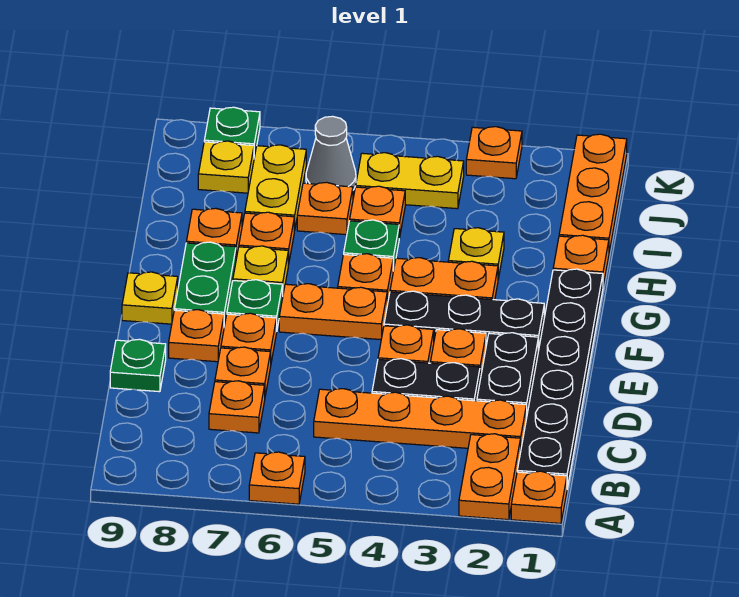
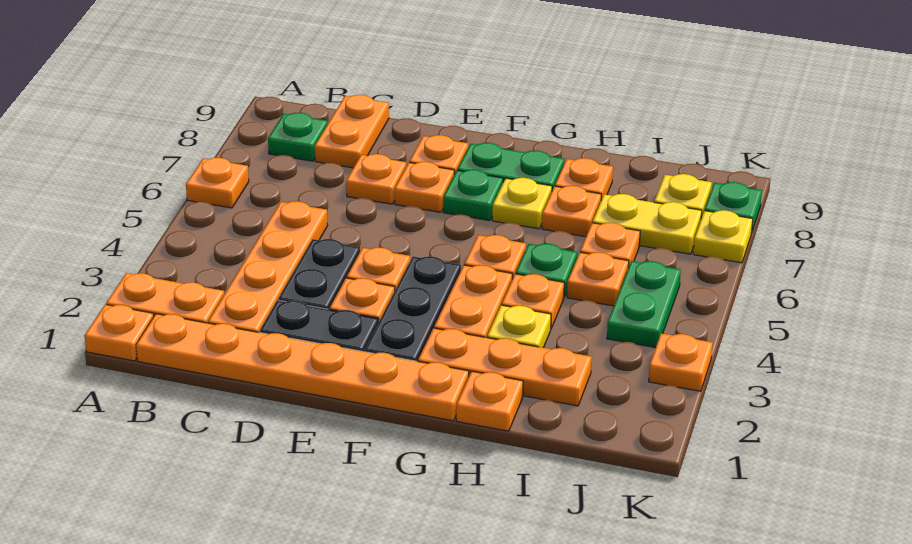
black plate B1:G1 level 1 -> orange plate B1:G1 level 1
orange plate C7 level 1 -> orange plate H4 level 1
green plate D9 level 1 -> green plate B8 level 1
orange plate F5:F6 level 1 -> orange plate C8:C9 level 1
yellow plate F9 level 1 -> yellow plate K7 level 1
orange plate I1:K1 level 1 -> orange plate G2:I2 level 1
yellow plate J4:J5 level 1 -> green plate J4:J5 level 1
grey cone J6 level 1 -> none

